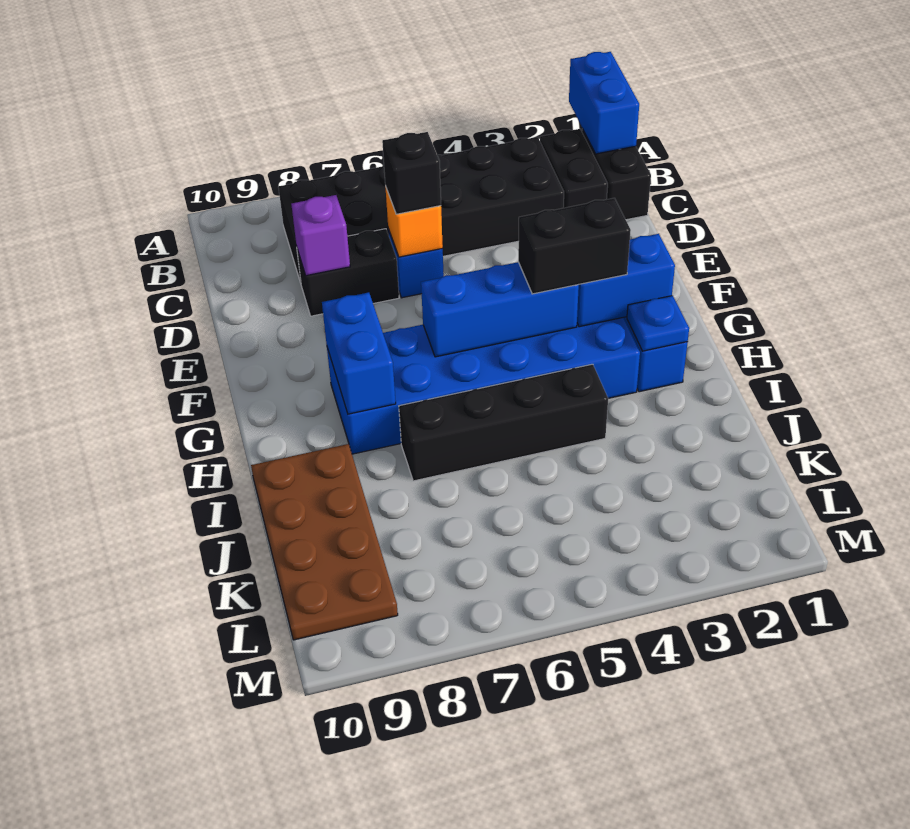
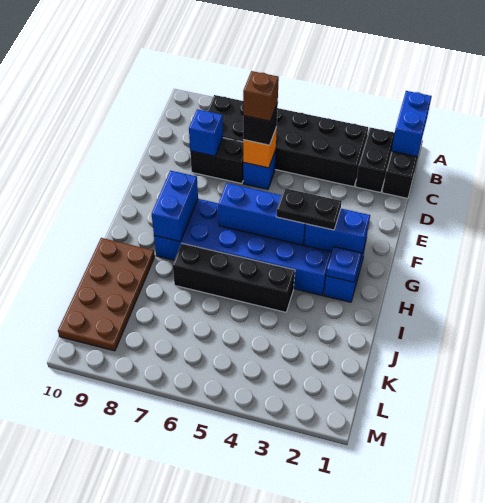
none -> brown brick D6 level 4
purple brick D8 level 2 -> blue brick D8 level 2
black brick G3:G4 level 3 -> black plate G3:G4 level 3

